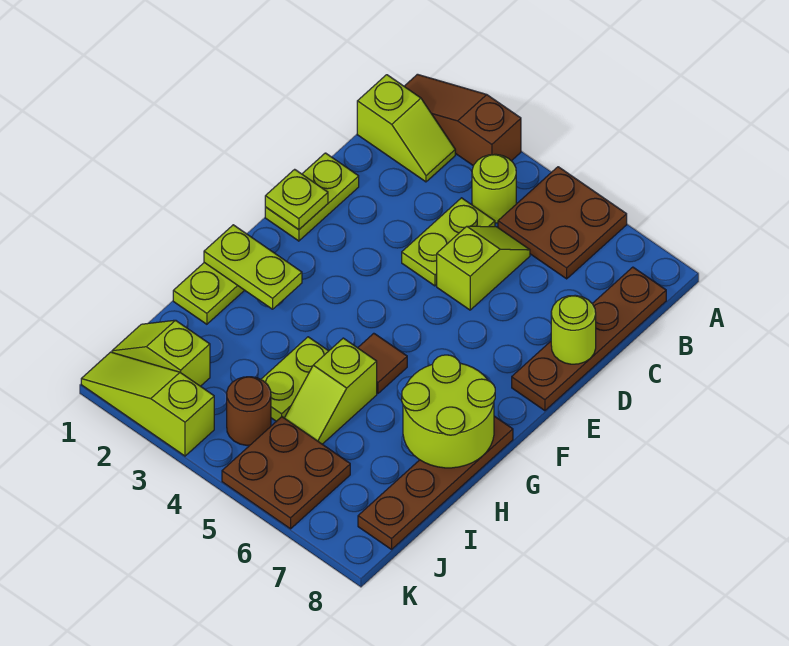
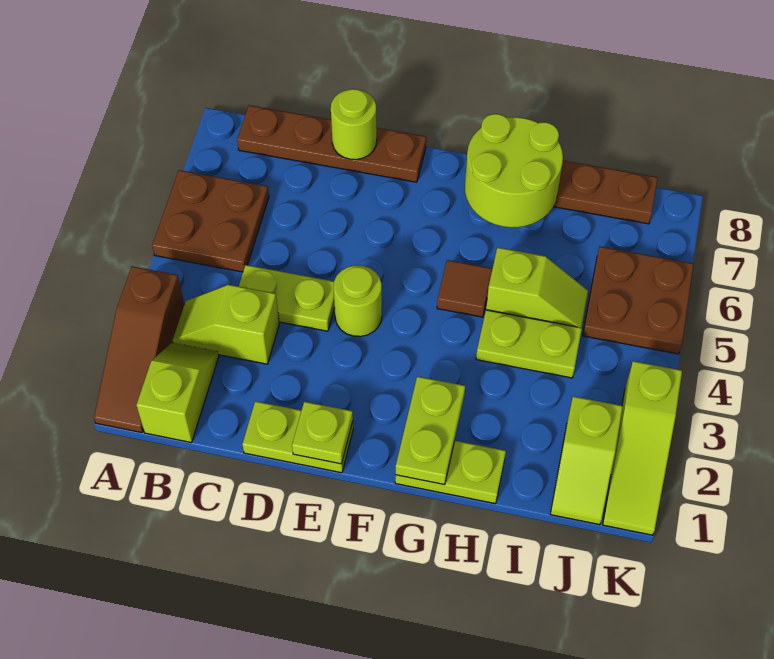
lime round brick B4 level 1 -> lime round brick E4 level 1
lime slope C5:D5 level 1 top D -> lime slope B3:C3 level 1 top C
brown round brick J4 level 1 -> none

